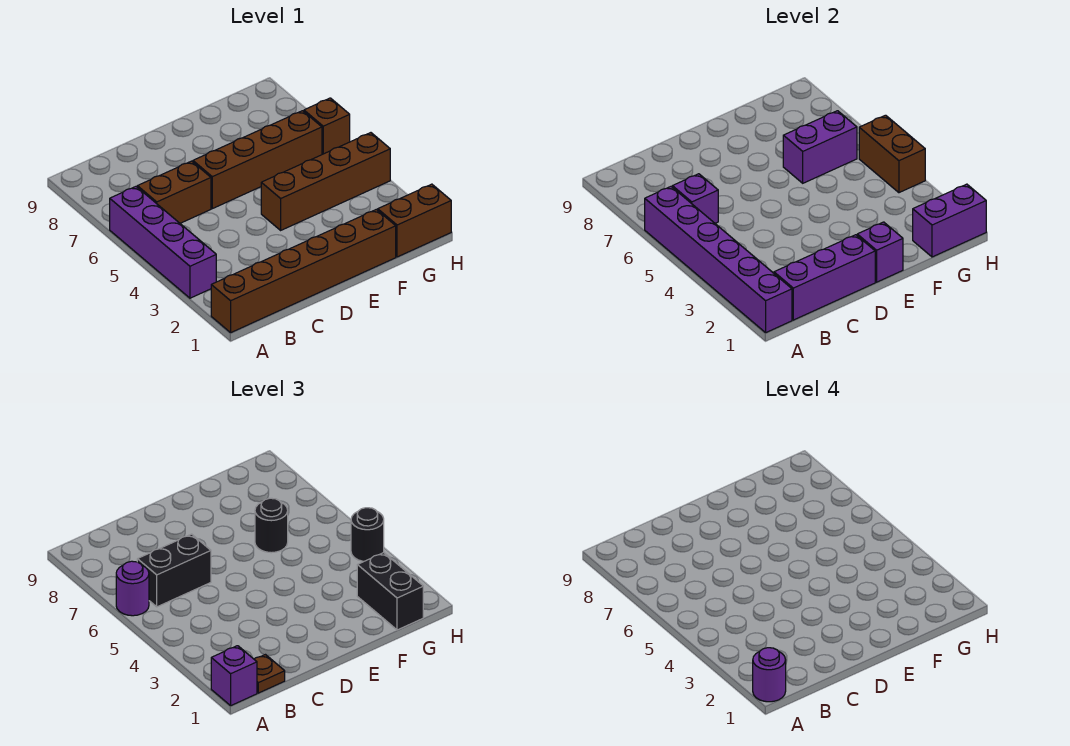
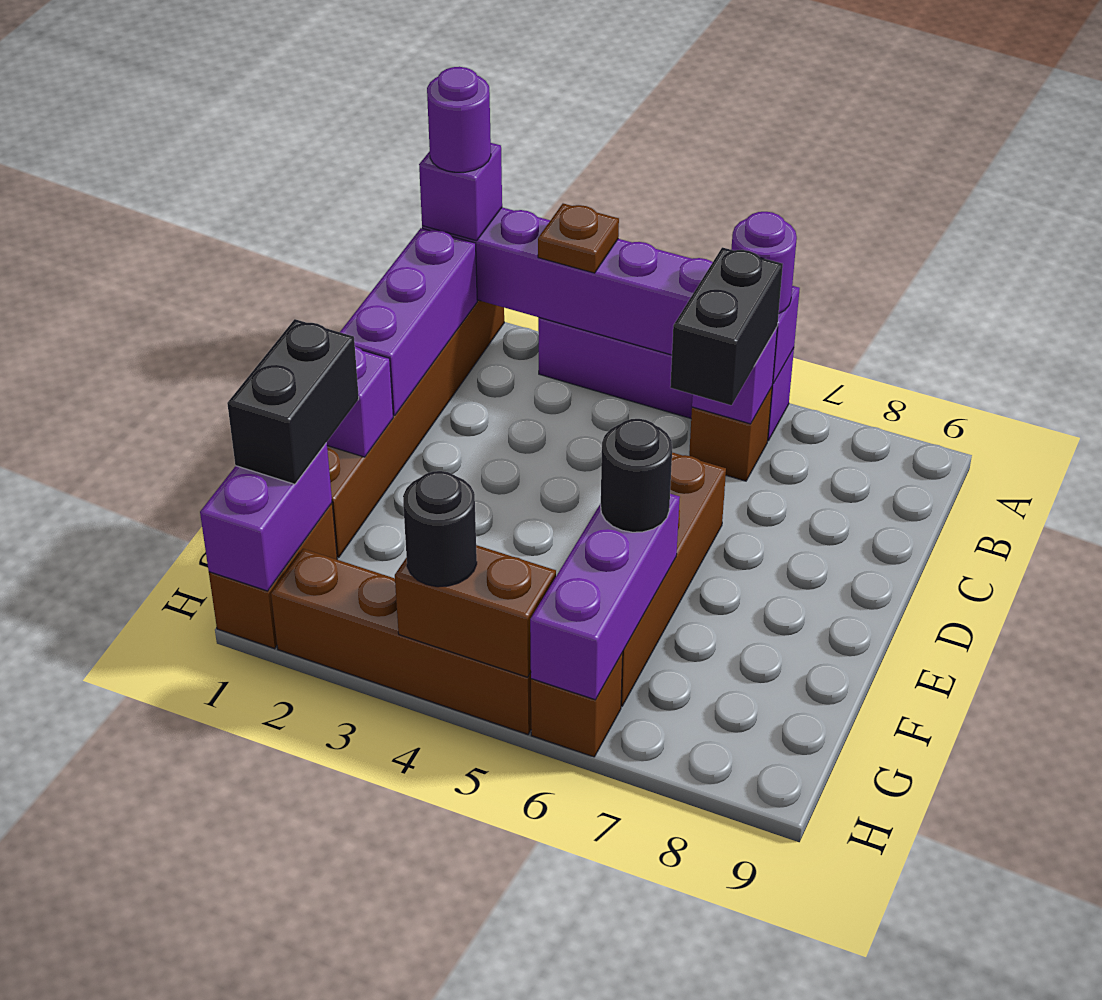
brown plate B1 level 3 -> brown plate A3 level 3
brown brick B6:C6 level 1 -> brown brick B6 level 1
brown brick E4:H4 level 1 -> brown brick H2:H5 level 1
purple brick F6:G6 level 2 -> purple brick F6:H6 level 2
black brick G1:G2 level 3 -> black brick F1:G1 level 3

